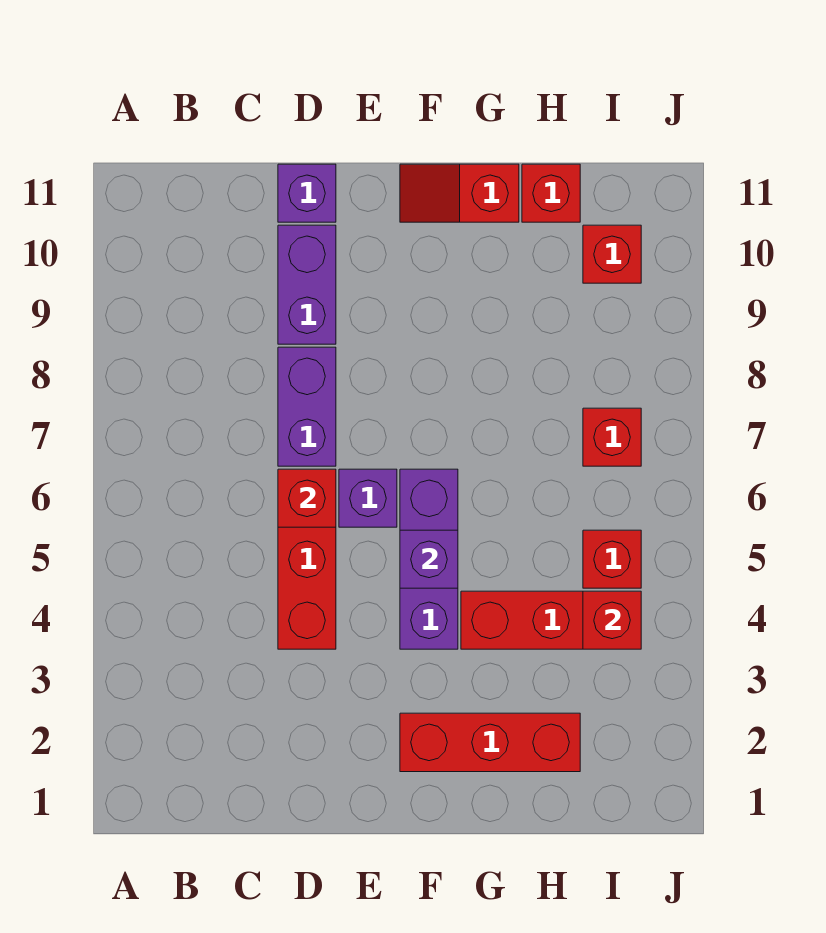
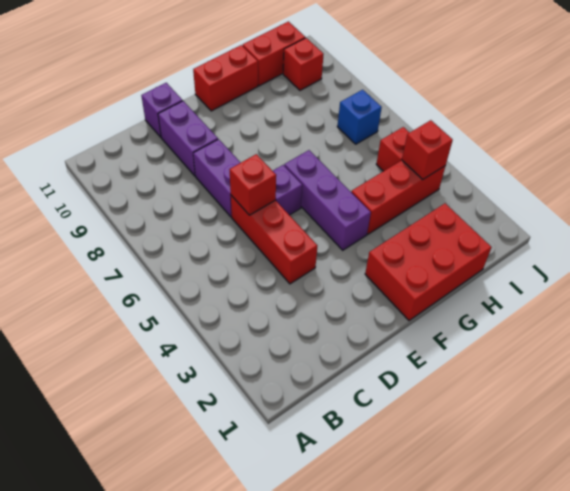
red brick F2:H2 level 1 -> red brick F1:H2 level 1
purple brick F5 level 2 -> none
red slope F11:G11 level 1 top G -> red brick F11:G11 level 1
red brick H11 level 1 -> red brick H11:I11 level 1
red brick I7 level 1 -> blue brick I7 level 1

